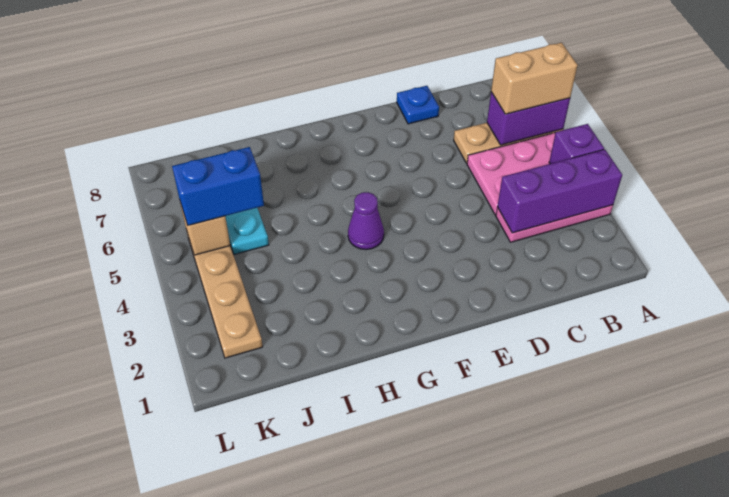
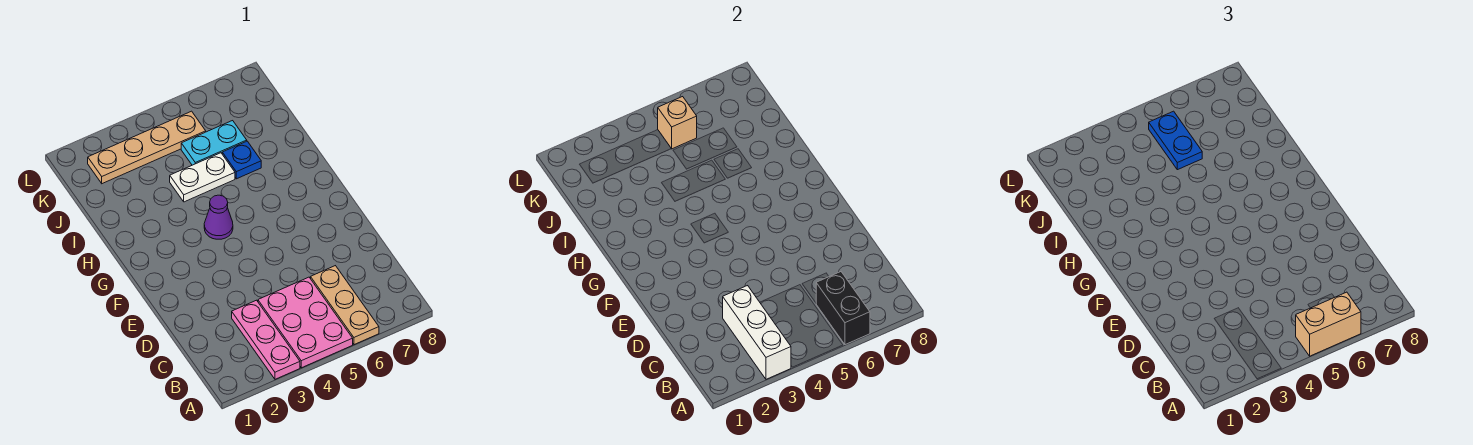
purple brick A3:C3 level 2 -> white brick A3:C3 level 2
purple brick A4 level 2 -> none
purple brick A6:B6 level 2 -> black brick A6:B6 level 2
tan brick A6:B6 level 3 -> tan brick A5:A6 level 3
blue plate D8 level 1 -> blue plate I6 level 1
none -> white plate I4:I5 level 1
blue brick J5:K5 level 3 -> blue plate J5:K5 level 3

